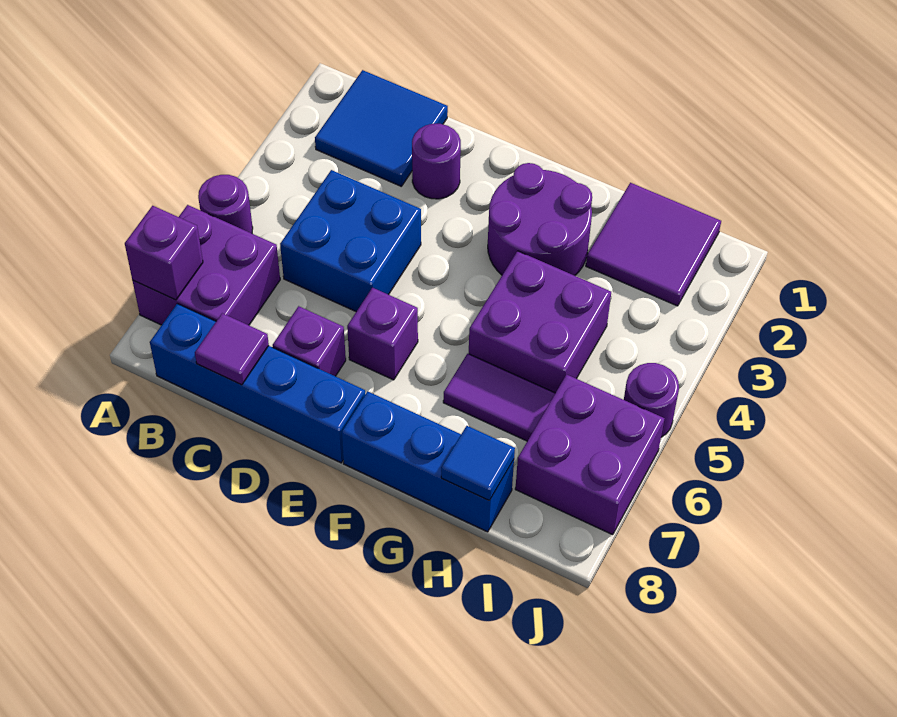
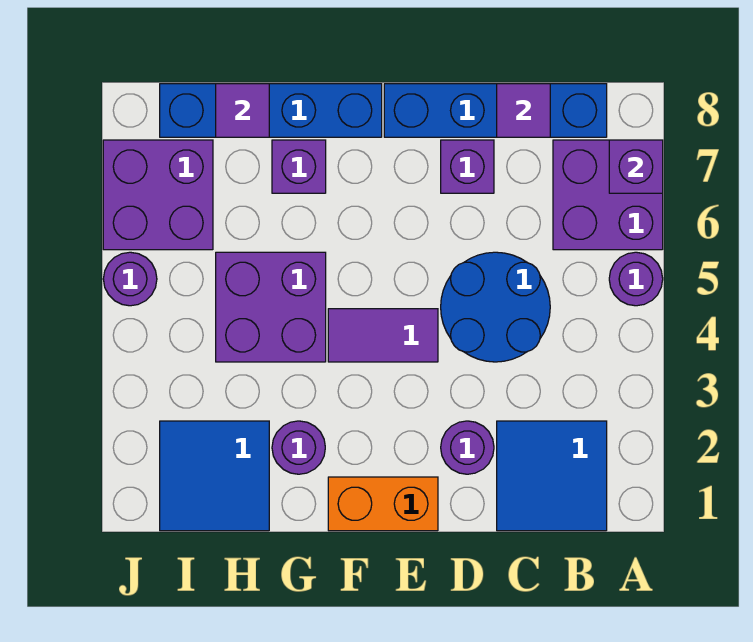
blue brick C4:D5 level 1 -> blue round brick C4:D5 level 1
none -> orange brick E1:F1 level 1
purple brick E6 level 1 -> purple brick G7 level 1
purple round brick F2:G3 level 1 -> purple round brick G2 level 1
blue brick F8:H8 level 1 -> blue brick F8:I8 level 1
purple tile G6:H6 level 1 -> purple tile E4:F4 level 1
purple tile H1:I2 level 1 -> blue tile H1:I2 level 1
blue tile H8 level 2 -> purple tile H8 level 2

